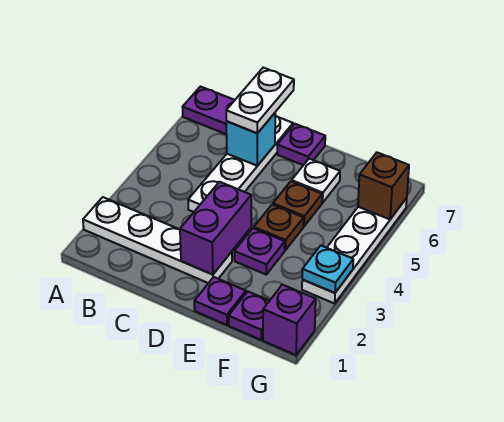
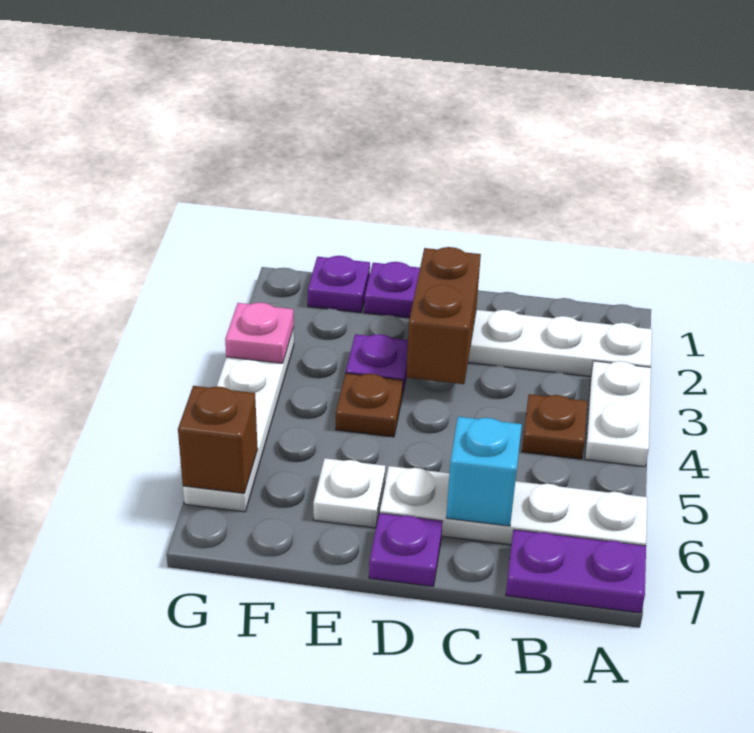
white plate C4:C7 level 1 -> white plate A6:D6 level 1
white plate C6:C7 level 3 -> white plate A3:A4 level 1
purple brick D2:D3 level 2 -> brown brick D2:D3 level 2
brown plate E5 level 1 -> brown plate B4 level 1
purple brick G1 level 1 -> none
cyan plate G3 level 2 -> pink plate G3 level 2

